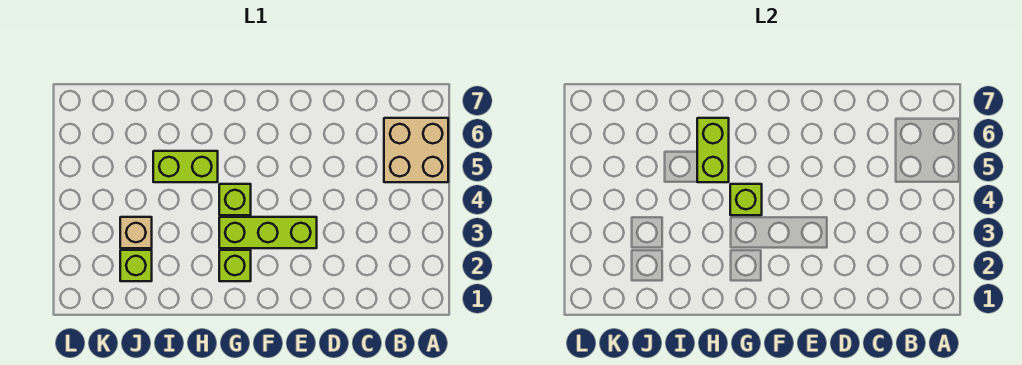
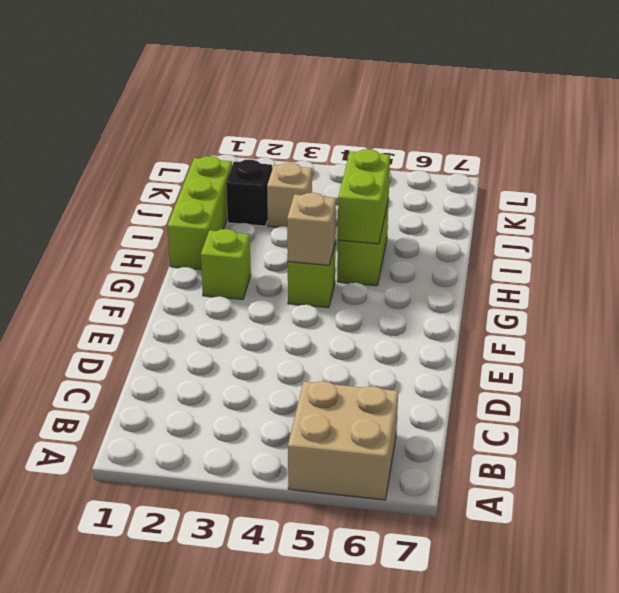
lime brick E3:G3 level 1 -> lime brick H1:J1 level 1
lime brick G4 level 2 -> tan brick G4 level 2
lime brick H5:H6 level 2 -> lime brick H5:I5 level 2
lime brick J2 level 1 -> black brick J2 level 1

